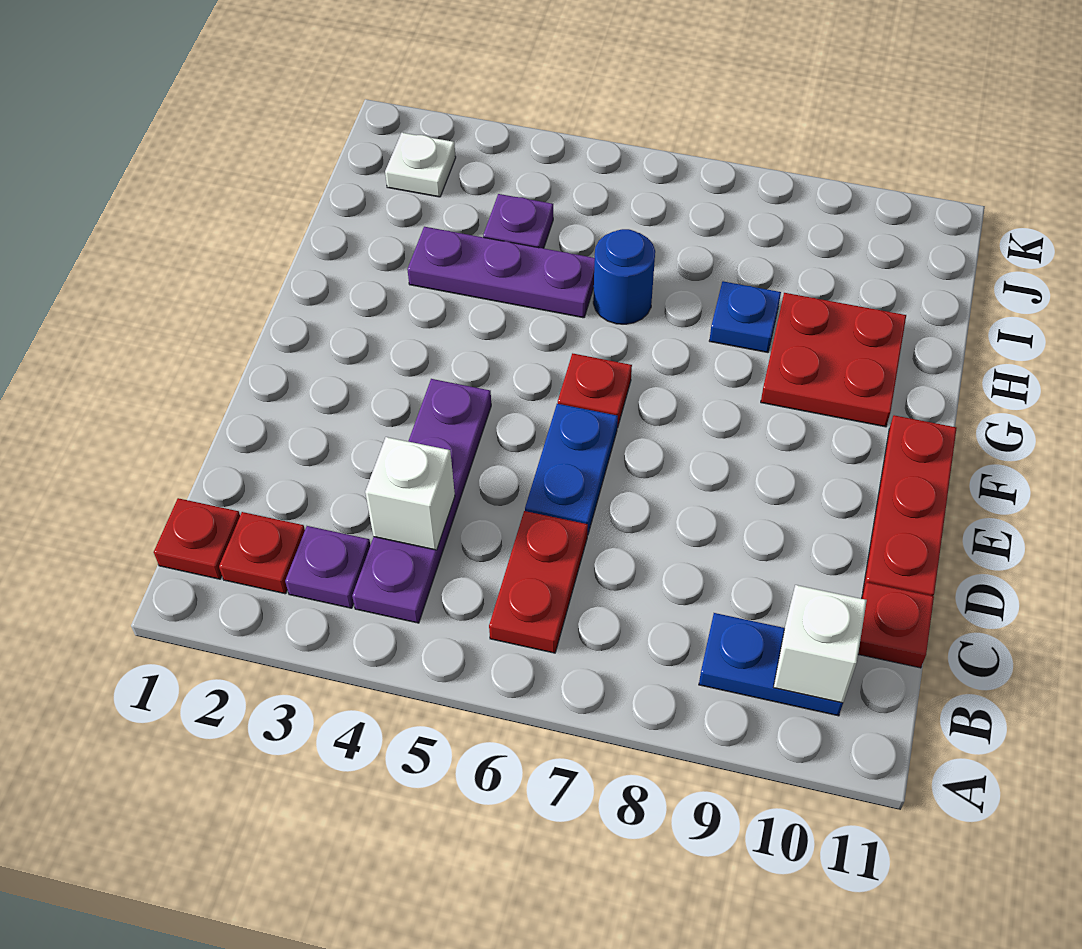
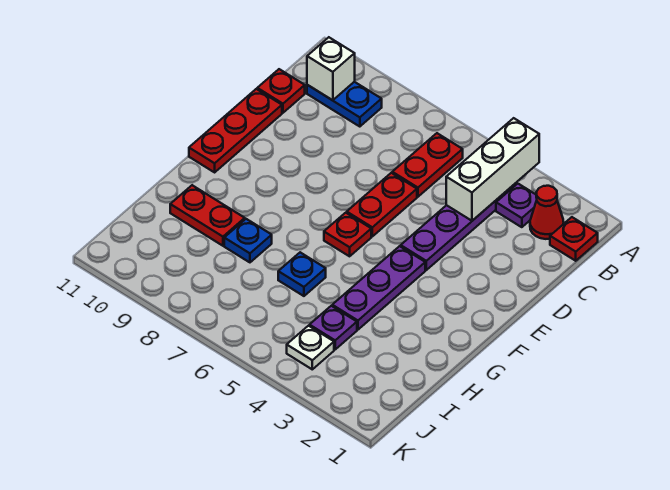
red plate B2 level 1 -> red cone B2 level 1
white brick C4 level 2 -> white brick A4:C4 level 2
blue plate D6:E6 level 1 -> red plate D6:E6 level 1
red plate G9:H10 level 1 -> red plate H9:H10 level 1
purple plate H3:H5 level 1 -> purple plate F4:H4 level 1
blue round brick H6 level 1 -> blue plate H6 level 1
white plate J2 level 1 -> white plate J4 level 1

